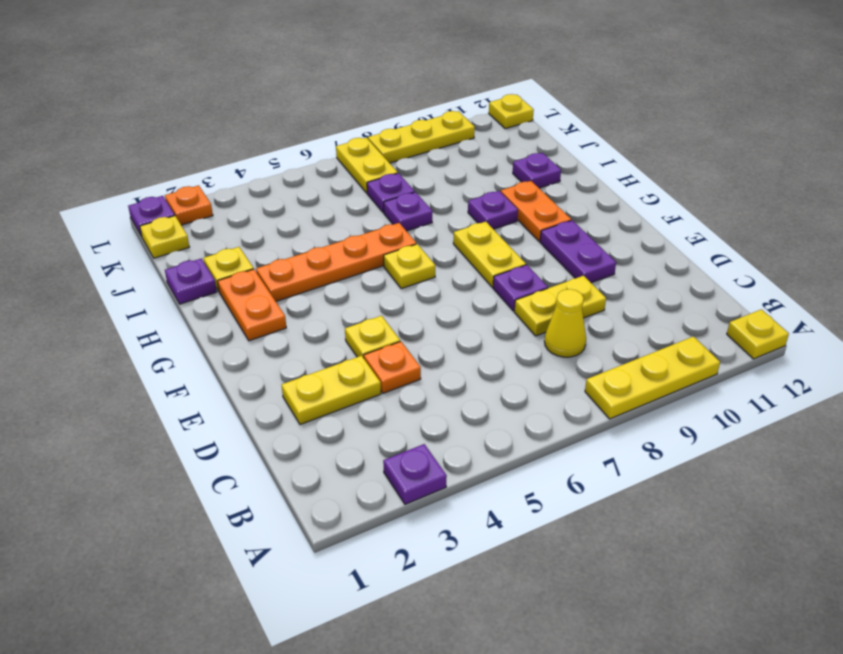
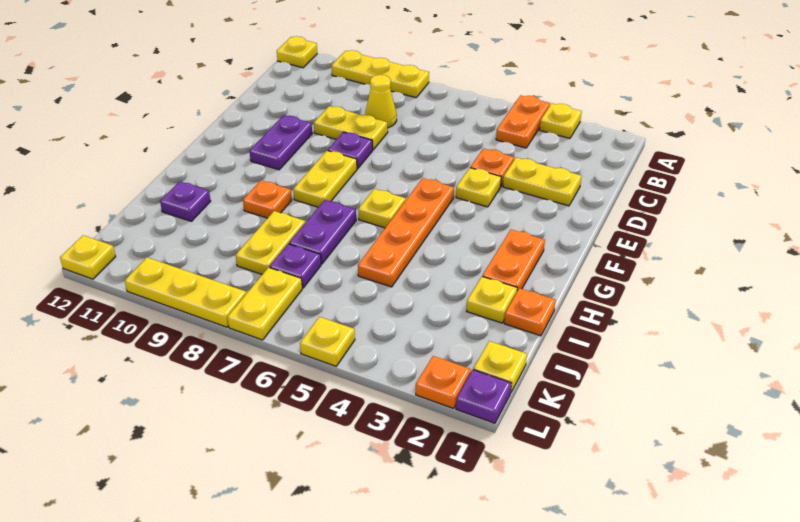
purple plate A3 level 1 -> yellow plate A3 level 1
orange plate G10:H10 level 1 -> orange plate A4:B4 level 1
orange plate H3:H6 level 1 -> orange plate F5:I5 level 1
purple plate H9 level 1 -> orange plate H9 level 1
purple plate I1 level 1 -> orange plate I1 level 1
purple plate I7 level 1 -> purple plate H7:I7 level 1
none -> yellow plate I8:J8 level 1
none -> yellow plate L5 level 1

